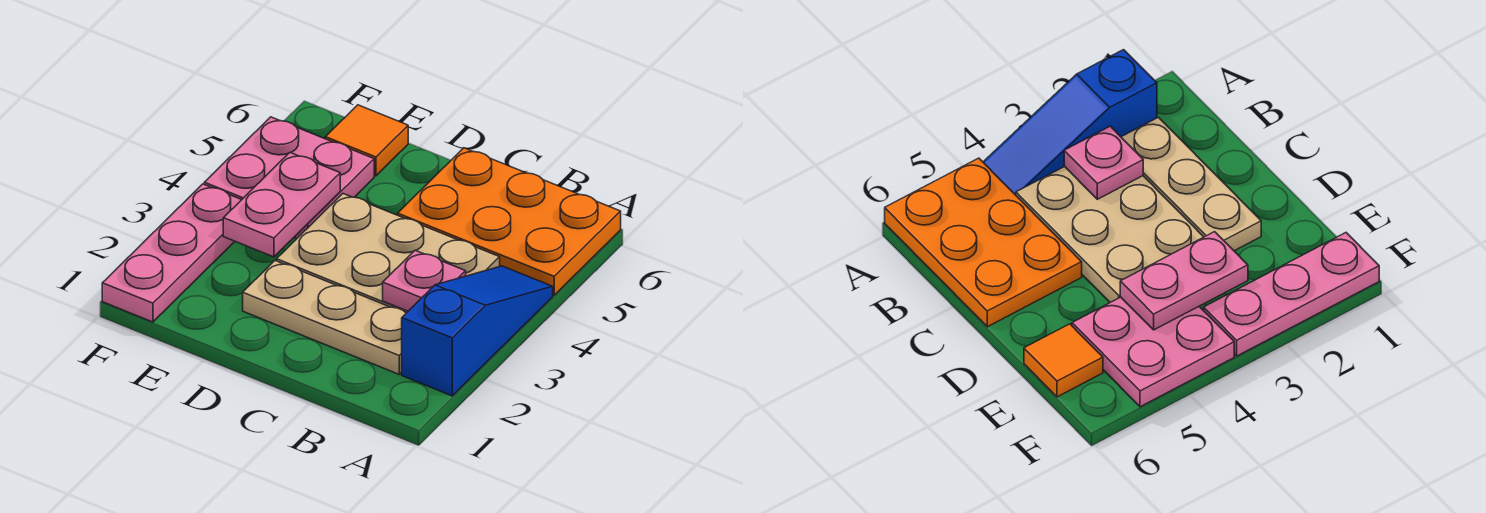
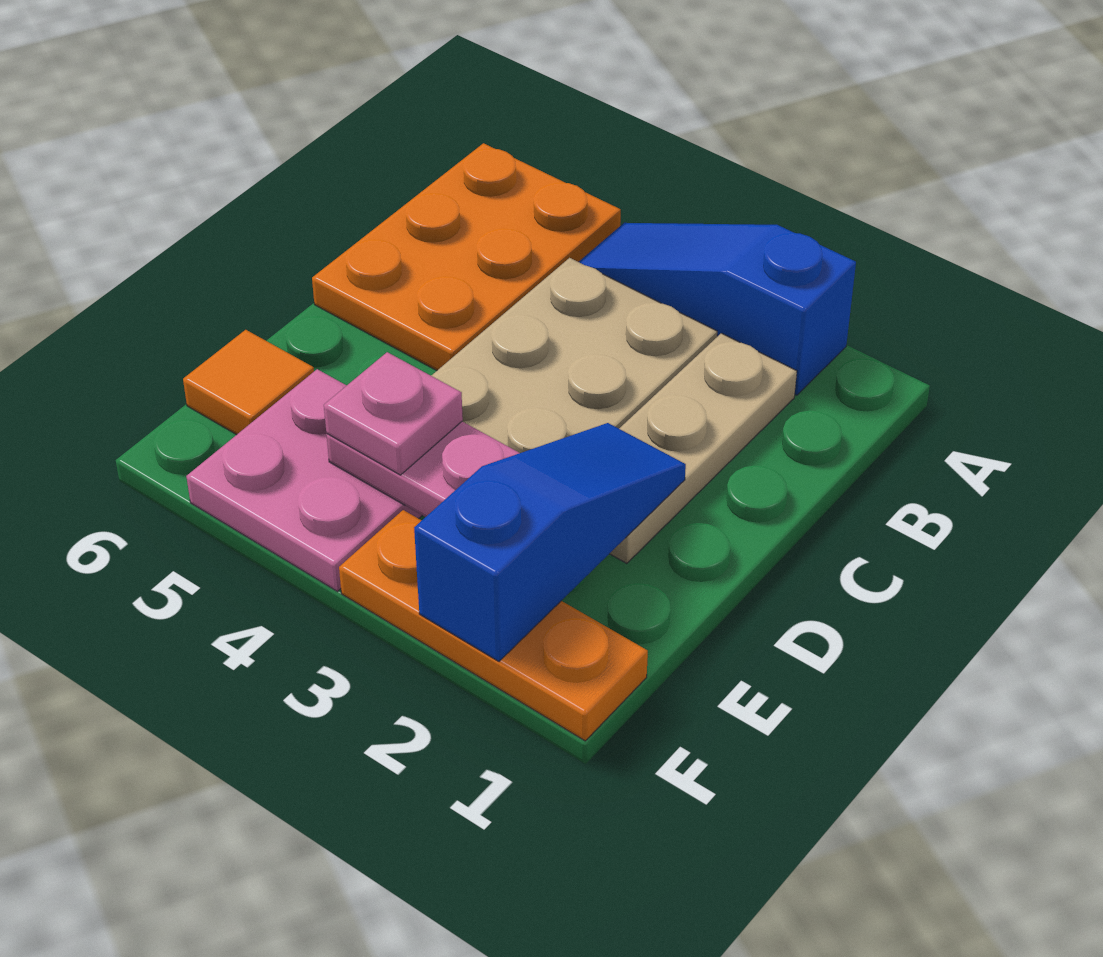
pink plate B3 level 2 -> pink plate E4 level 3
none -> blue slope D2:F2 level 2 top F
pink plate F1:F3 level 1 -> orange plate F1:F3 level 1

